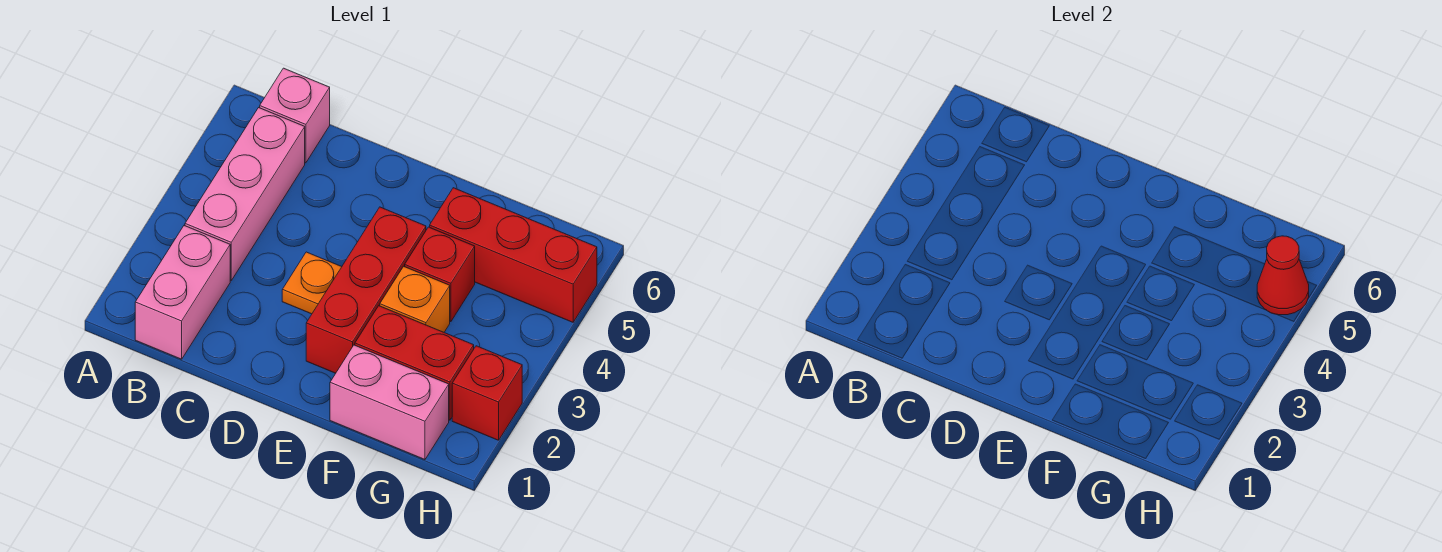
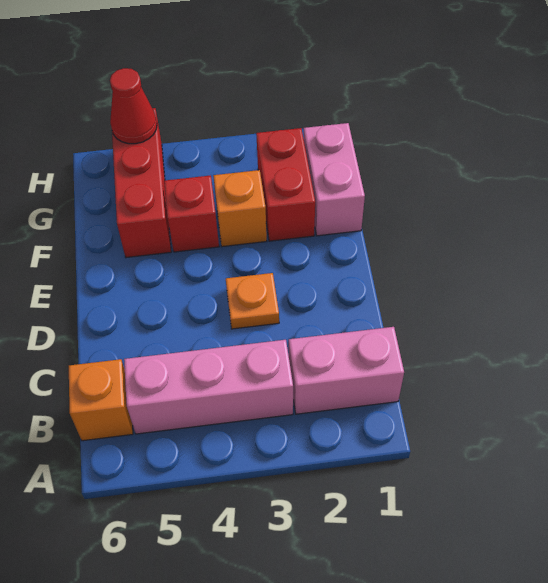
pink brick B6 level 1 -> orange brick B6 level 1
red brick E2:E4 level 1 -> none
red brick H2 level 1 -> none

